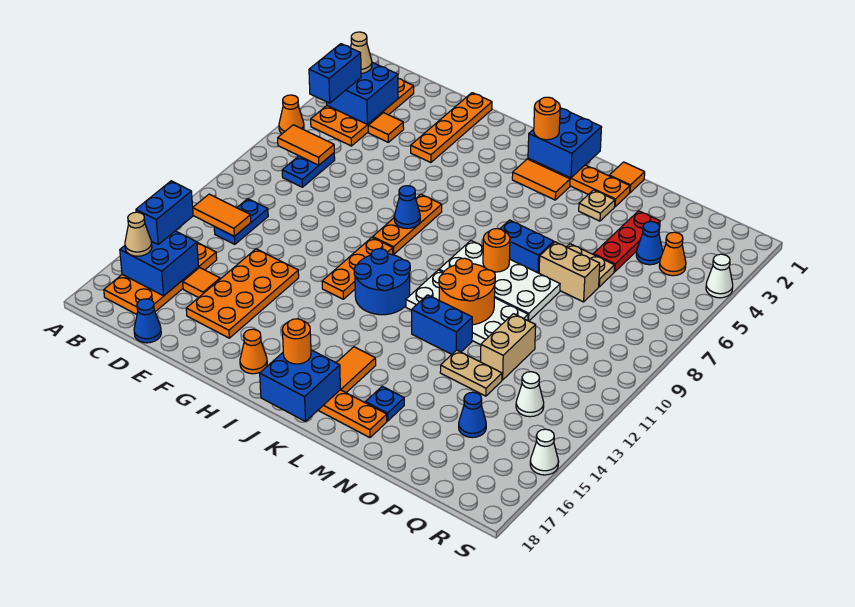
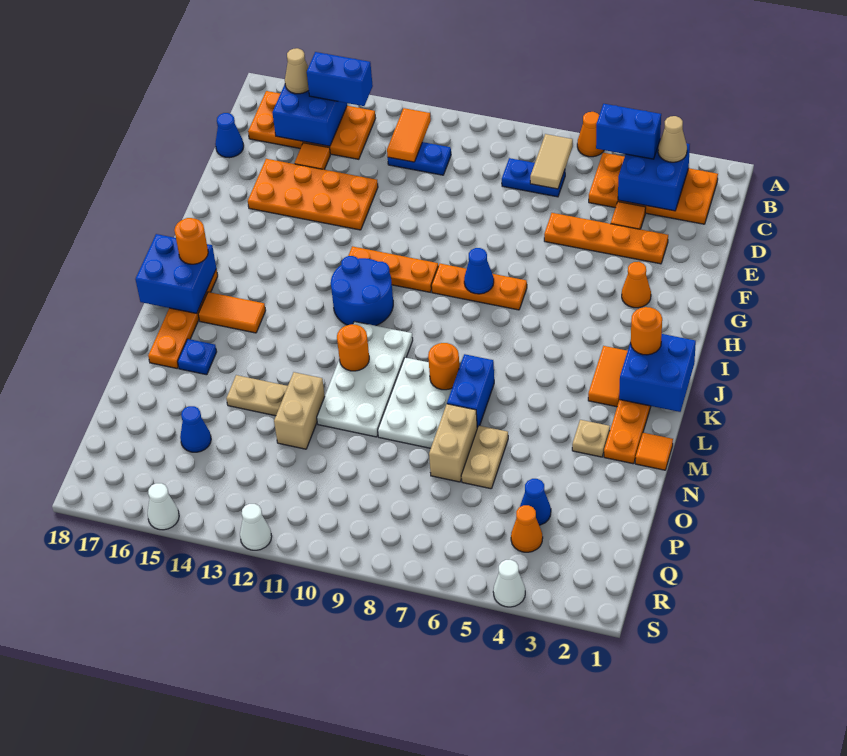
orange tile B7:C7 level 2 -> tan tile B7:C7 level 2
orange plate F1:F4 level 1 -> orange plate E3:E6 level 1
orange cone H17 level 1 -> orange cone G3 level 1
white plate K8:N9 level 1 -> white plate L8:N9 level 1
orange round brick L10:M11 level 2 -> orange round brick L11 level 2
blue brick L12:M12 level 1 -> none
tan plate N13:O13 level 1 -> tan plate N13:N14 level 1
red plate O3:O5 level 1 -> none
tan brick O11:O12 level 1 -> tan brick N12:O12 level 1
white cone Q13 level 1 -> white cone S12 level 1

